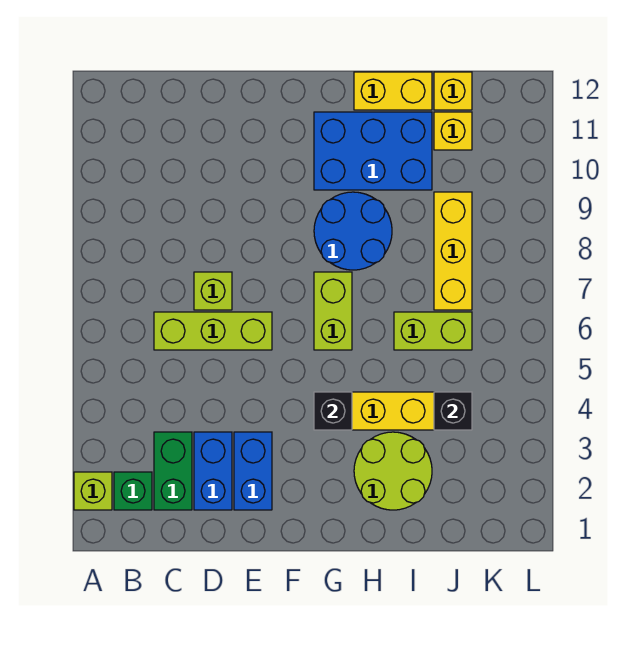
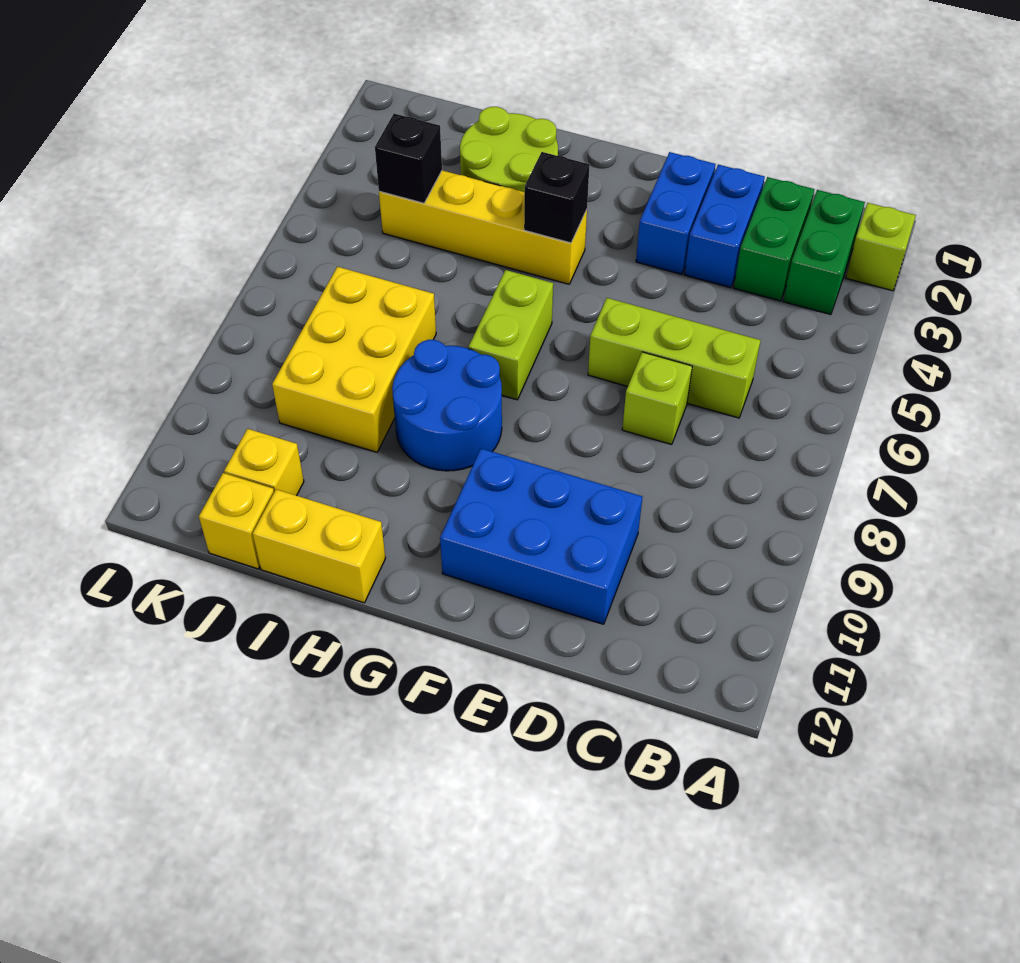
green brick B2 level 1 -> green brick B2:B3 level 1
blue brick G10:I11 level 1 -> blue brick D10:F11 level 1
lime brick I6:J6 level 1 -> none
yellow brick J7:J9 level 1 -> yellow brick I7:J9 level 1

